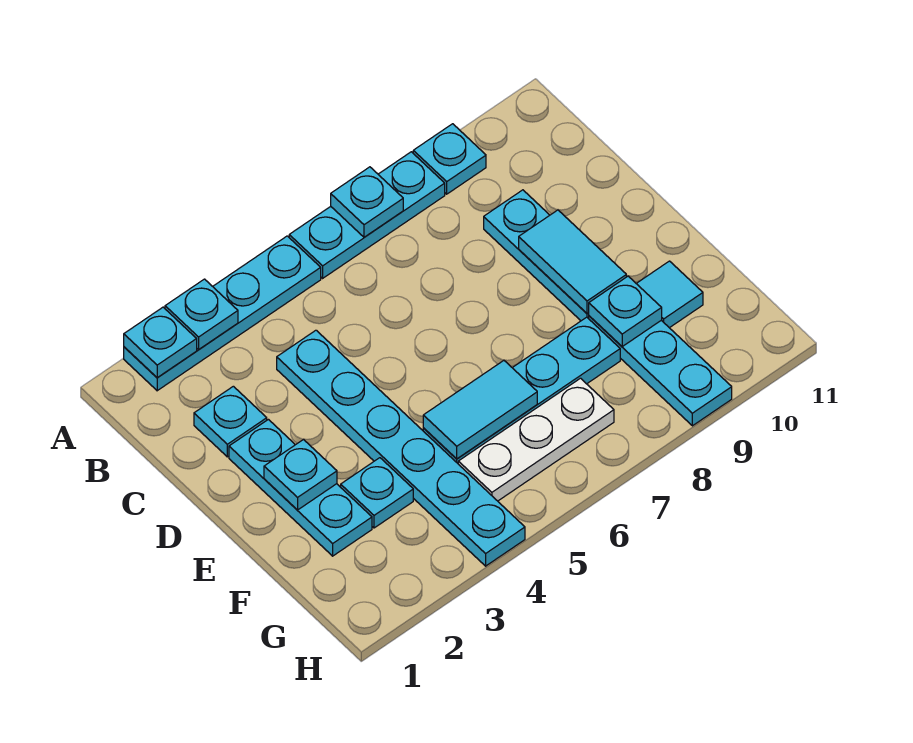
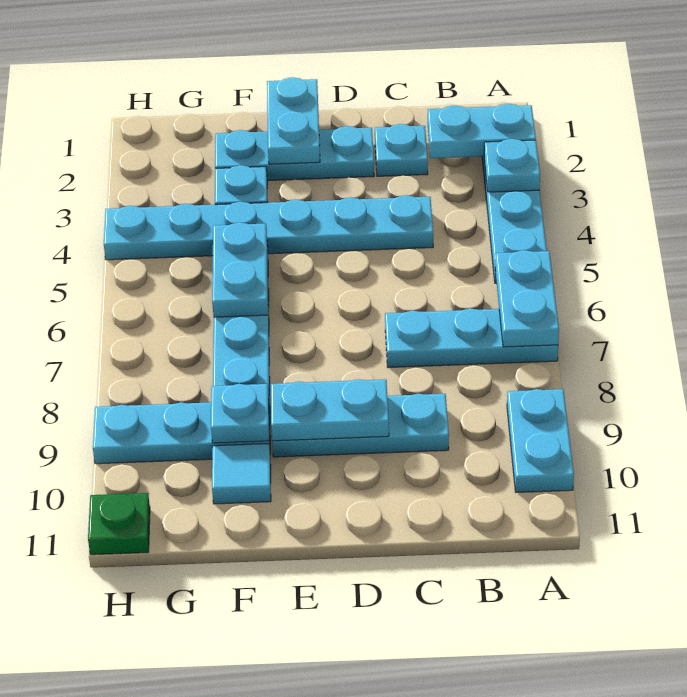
cyan plate A2 level 2 -> cyan plate A2:B2 level 2
cyan plate A6:A8 level 1 -> cyan plate A7:C7 level 1
cyan plate A7 level 2 -> cyan plate A6:A7 level 2
cyan plate A9 level 1 -> cyan plate A9:A10 level 1
cyan tile D9:E9 level 2 -> cyan plate D9:E9 level 2
cyan plate E2 level 2 -> cyan plate E1:E2 level 2
cyan tile F5:F6 level 2 -> cyan plate F5:F6 level 2
white plate G5:G7 level 1 -> none
none -> green plate H11 level 1

